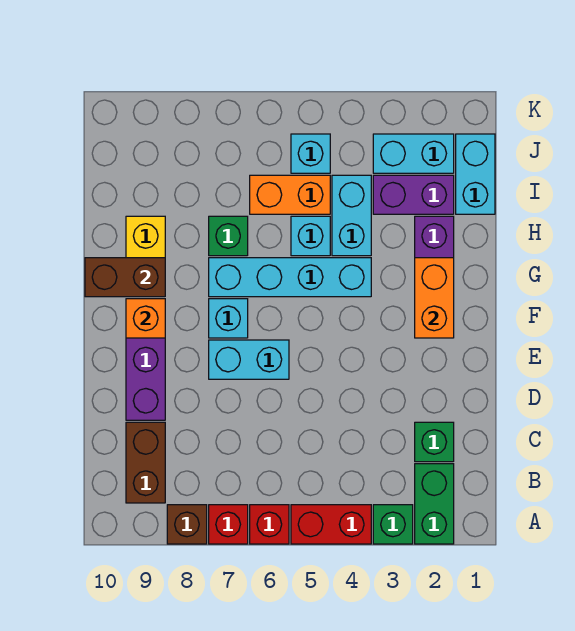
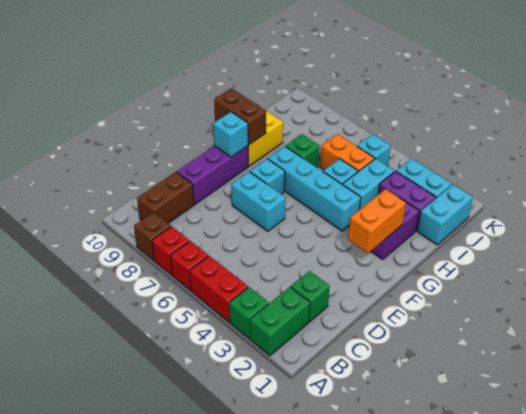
orange brick F9 level 2 -> cyan brick F9 level 2

